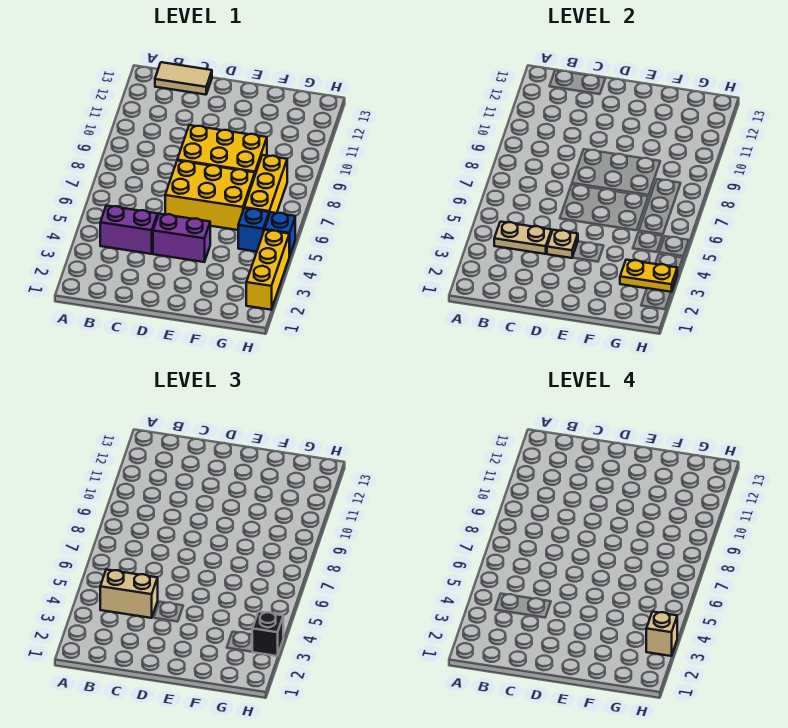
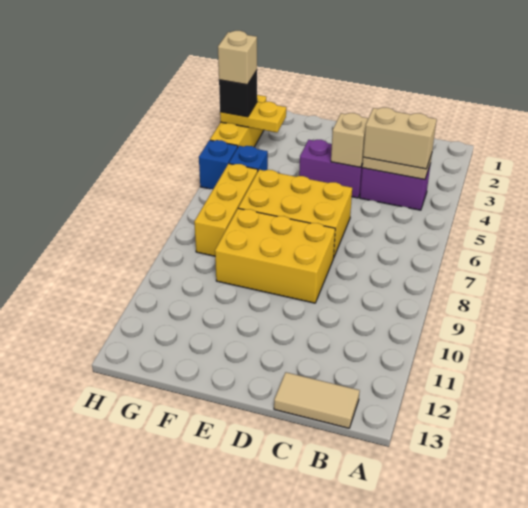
tan plate D4 level 2 -> tan brick D4 level 2

